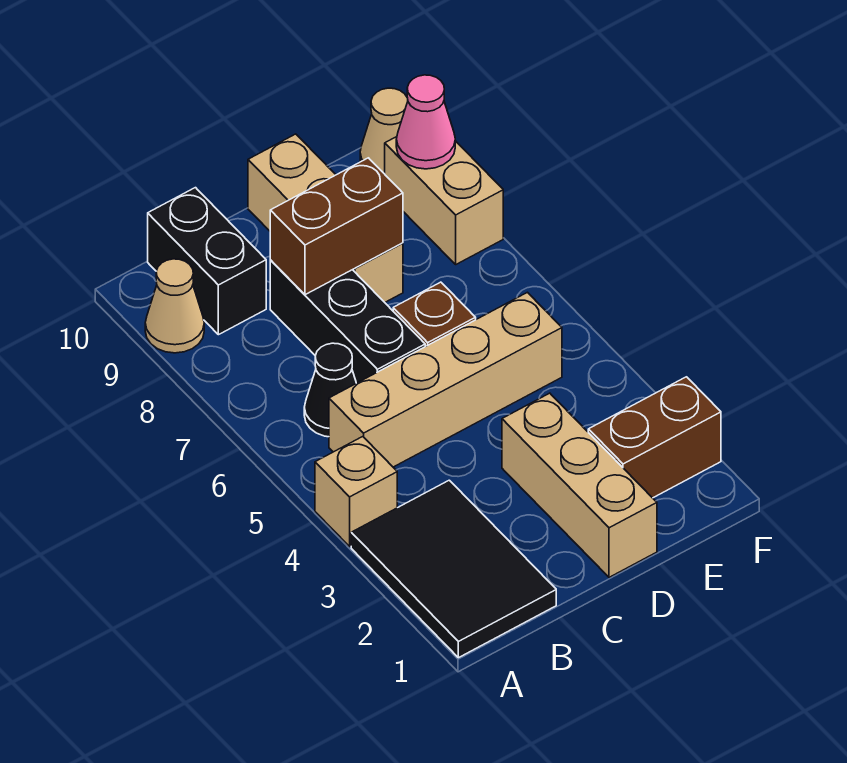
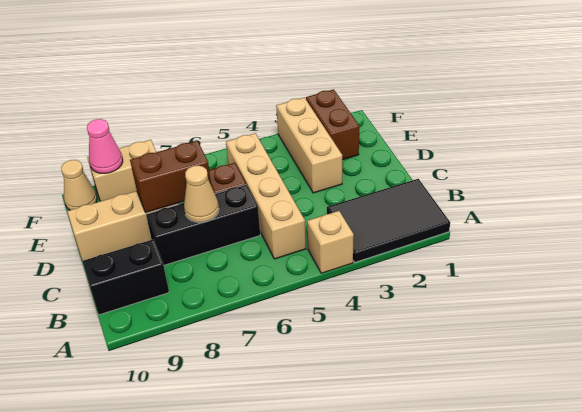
tan cone A9 level 1 -> tan cone C7 level 2
black cone B6 level 1 -> none
brown brick C8:D8 level 2 -> brown brick D7:D8 level 2
tan brick D1:D3 level 1 -> tan brick D3:F3 level 1

